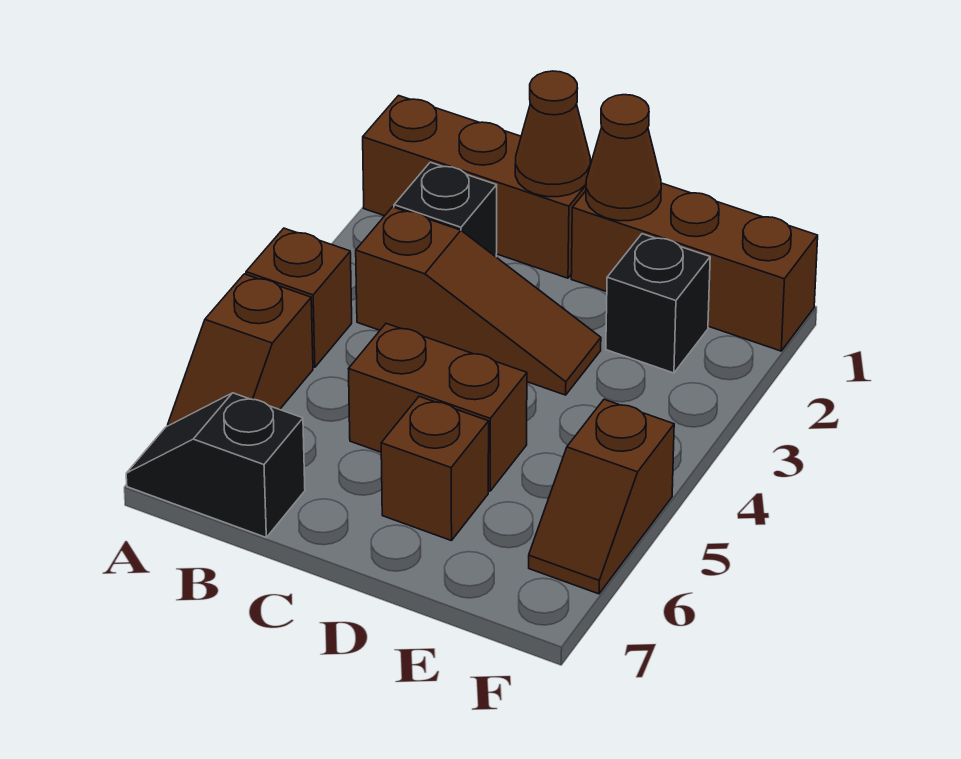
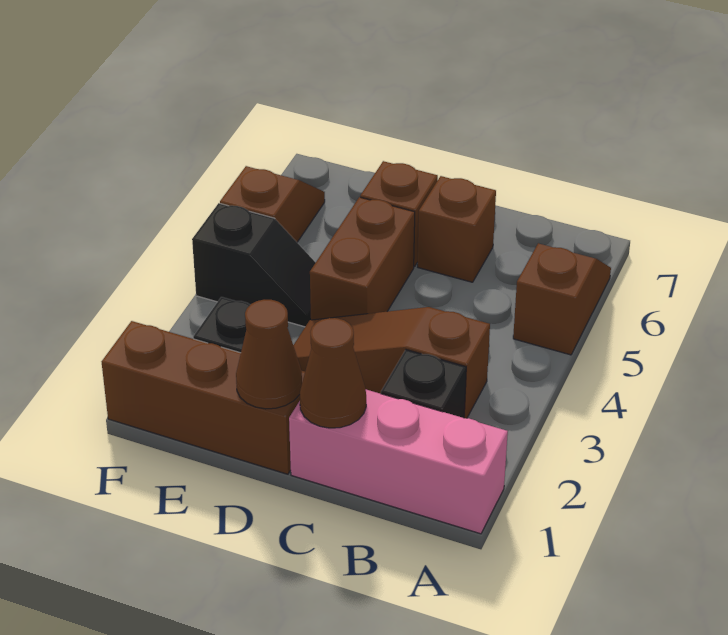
brown brick A1:C1 level 1 -> pink brick A1:C1 level 1
brown brick A4 level 1 -> brown brick C6 level 1
black slope A7:B7 level 1 top B -> black slope E4:F4 level 1 top F
brown brick C5:D5 level 1 -> brown brick D4:D5 level 1

